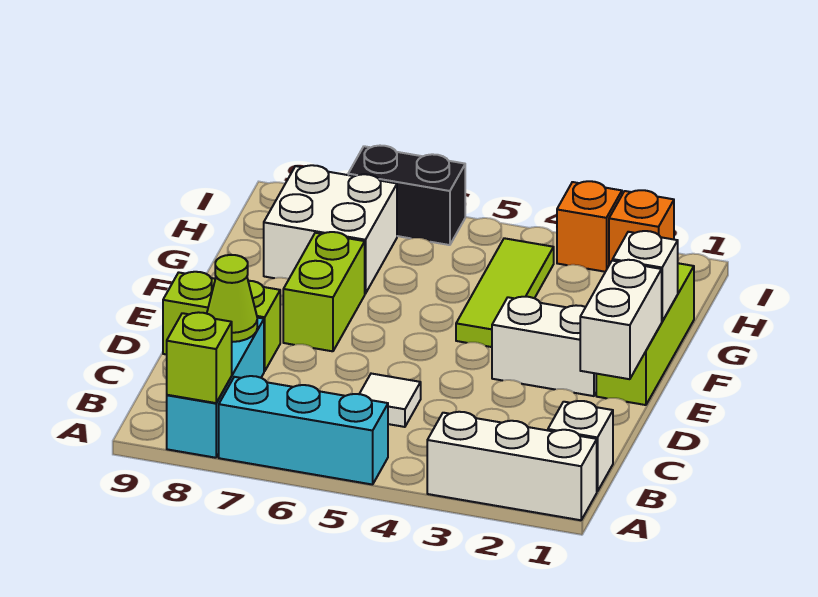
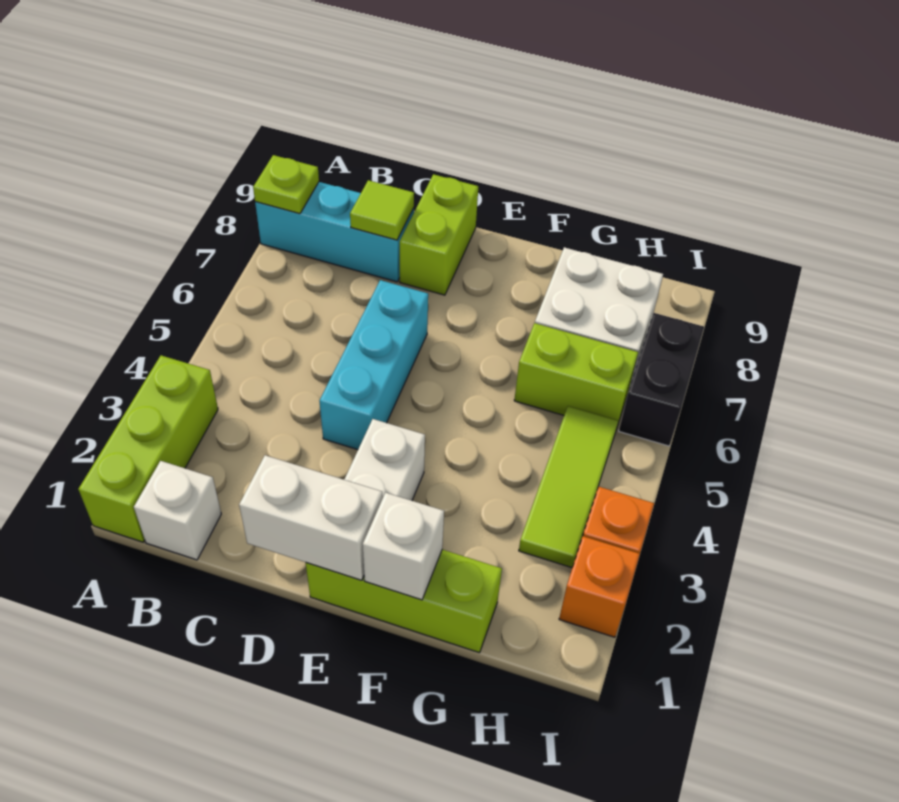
white brick A1:A3 level 1 -> lime brick A1:A3 level 1
cyan brick A5:A7 level 1 -> cyan brick D4:D6 level 1
lime brick A8 level 2 -> lime plate A8 level 2
white tile C5 level 1 -> none
lime cone C8 level 2 -> lime tile C8 level 2
lime brick E7:F7 level 1 -> lime brick G6:H6 level 1
lime tile F4:H4 level 1 -> lime tile H3:H5 level 1

